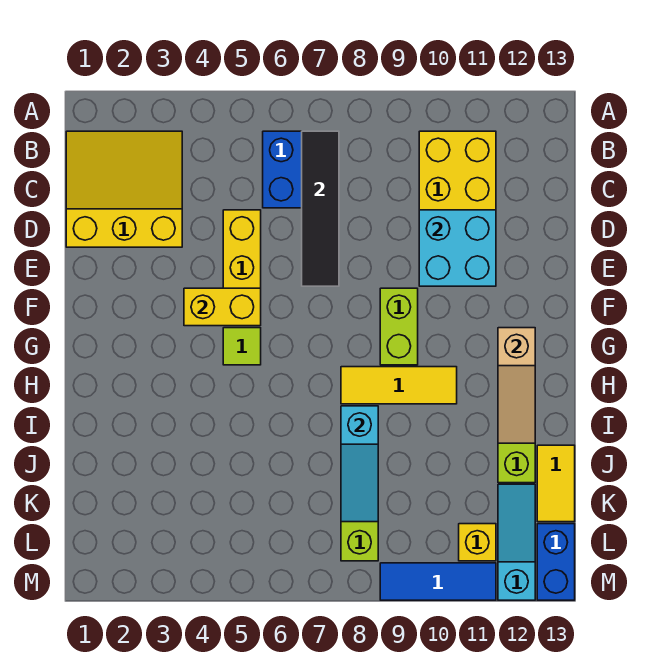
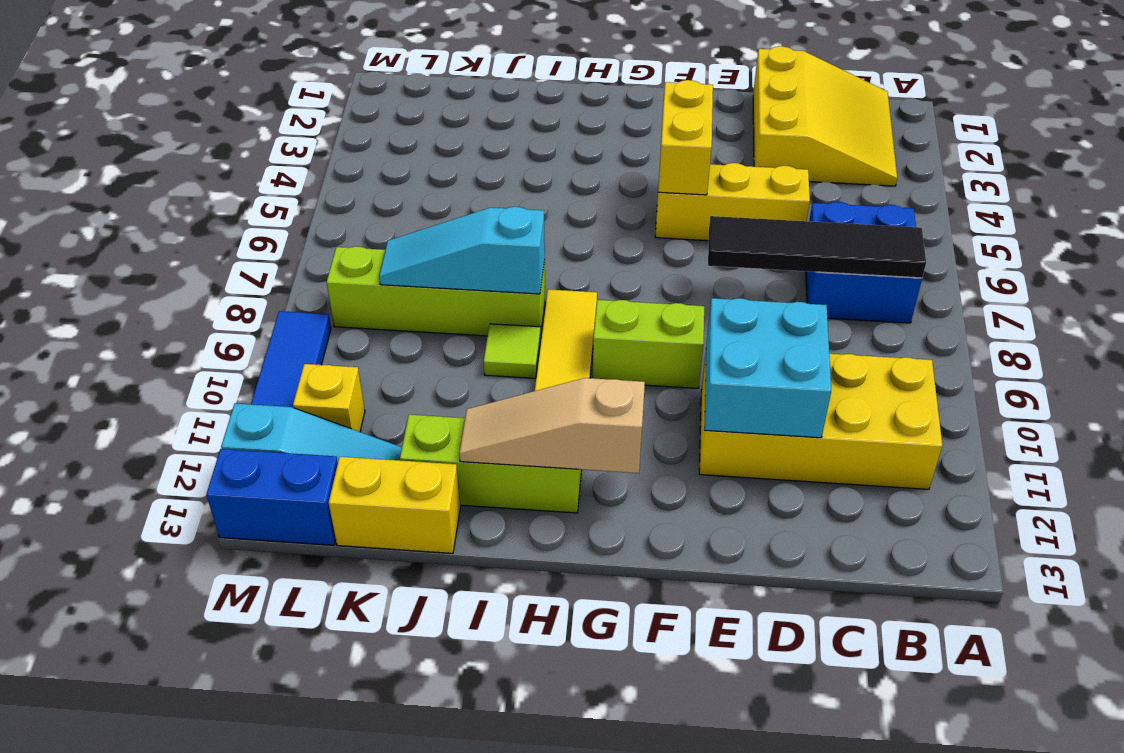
lime tile G5 level 1 -> lime tile I9 level 1
yellow tile J13:K13 level 1 -> yellow brick J13:K13 level 1

